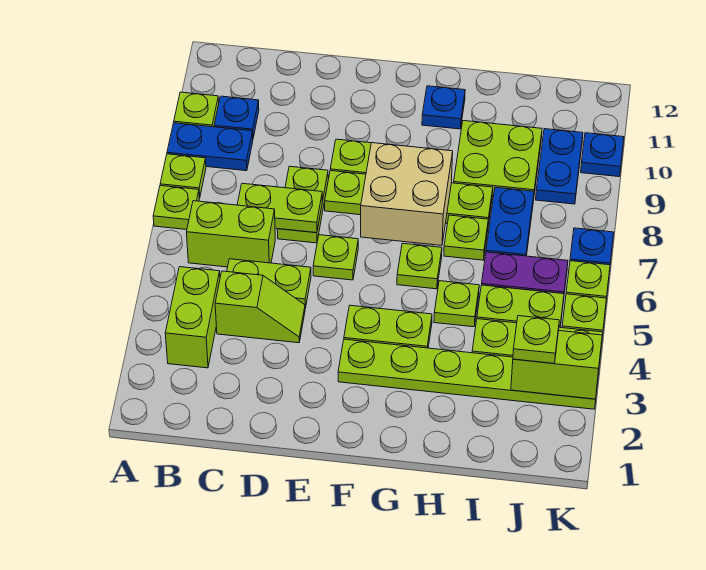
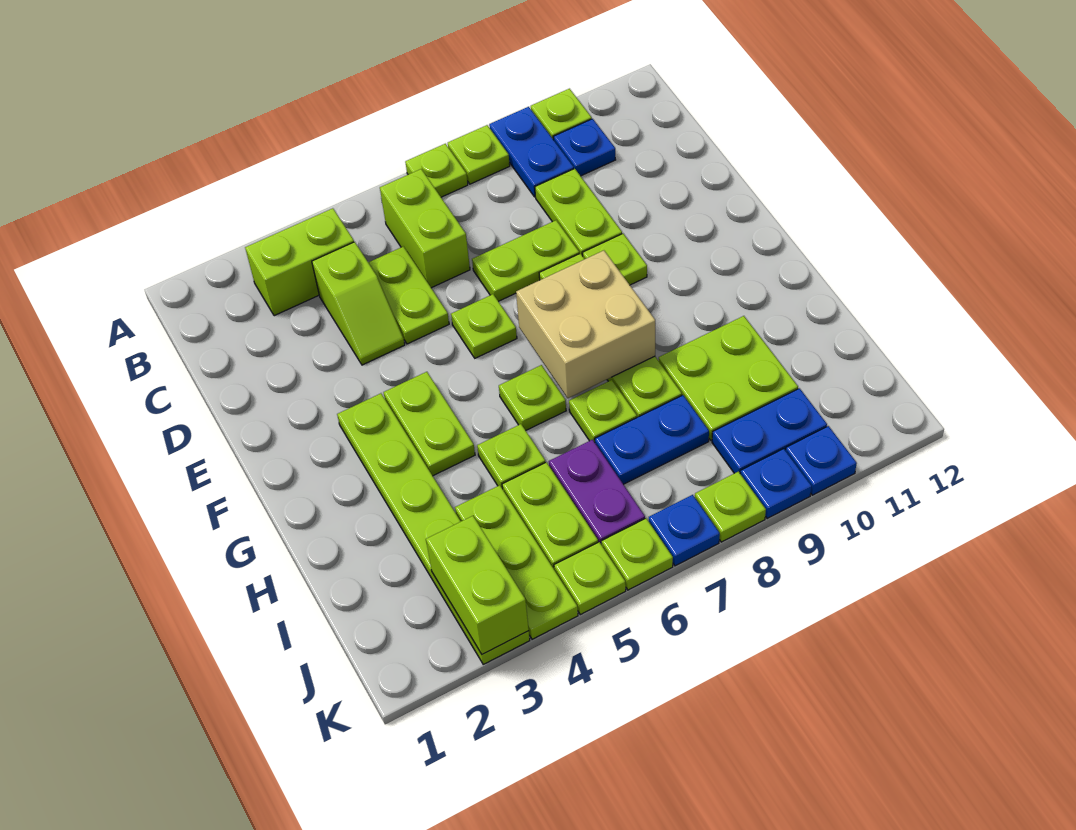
lime plate C7:D7 level 2 -> lime plate C9:D9 level 1
blue plate G11 level 1 -> blue plate K9 level 1
lime plate J3 level 3 -> lime plate K8 level 1

